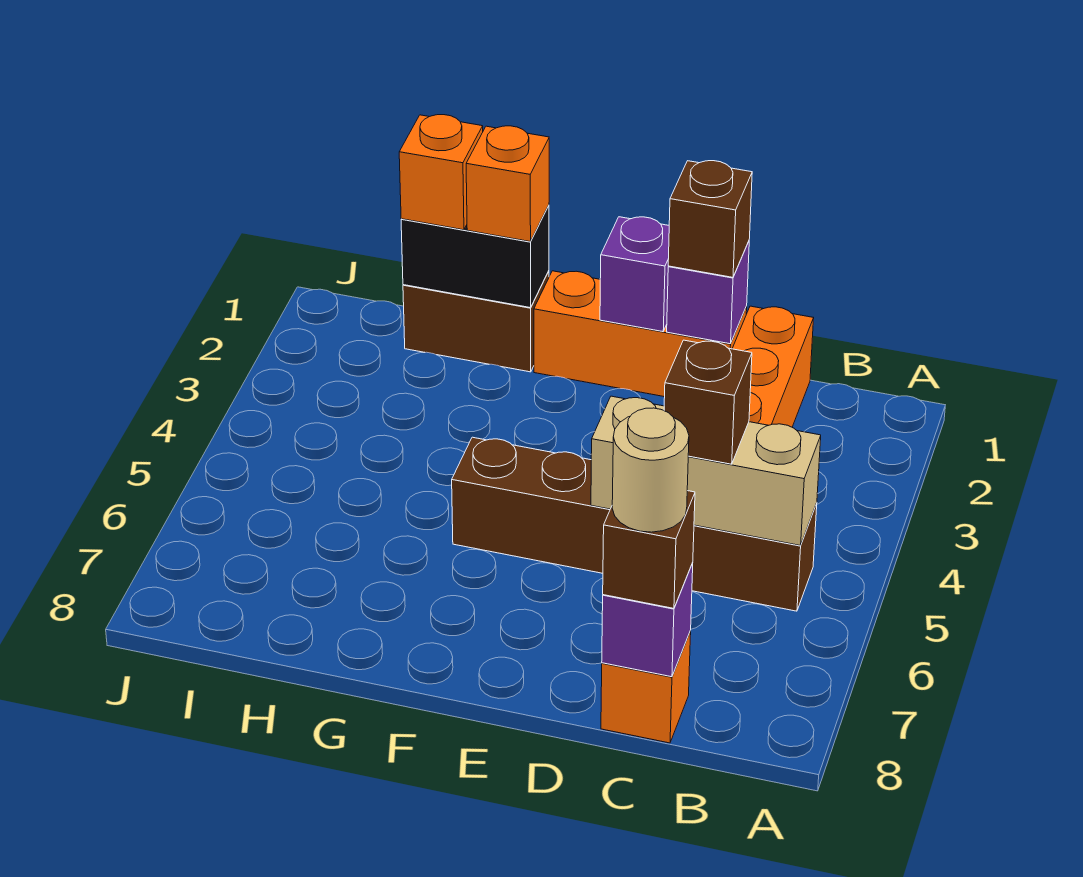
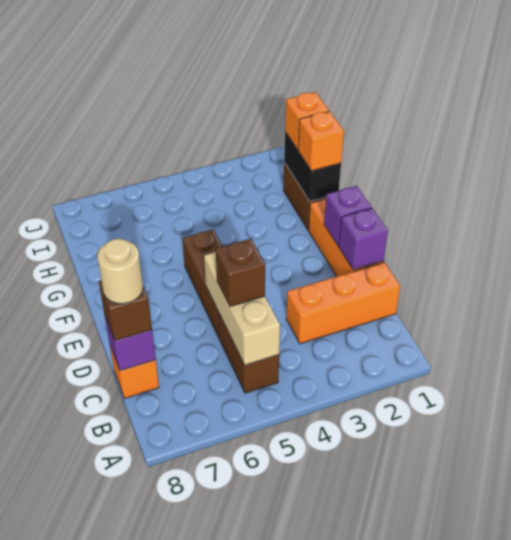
brown brick D1 level 3 -> none

